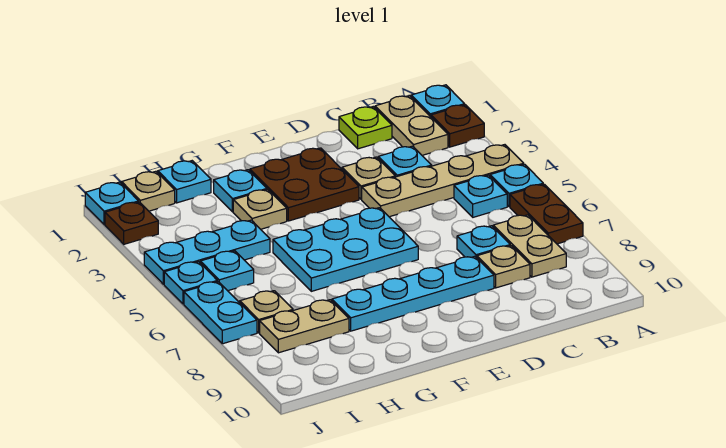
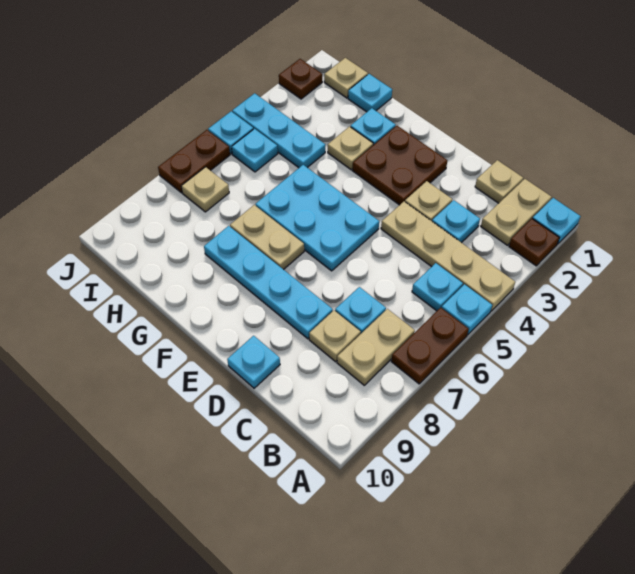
lime plate C1 level 1 -> tan plate C1 level 1
tan plate H8:I8 level 1 -> tan plate F7:G7 level 1
cyan plate J1 level 1 -> cyan plate D10 level 1
cyan plate J6:J7 level 1 -> brown plate J6:J7 level 1

